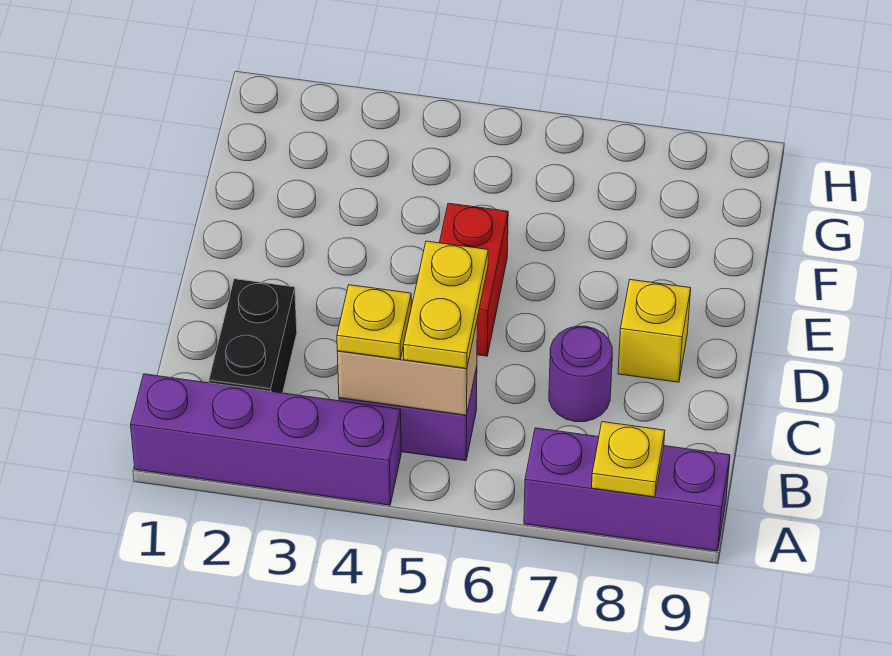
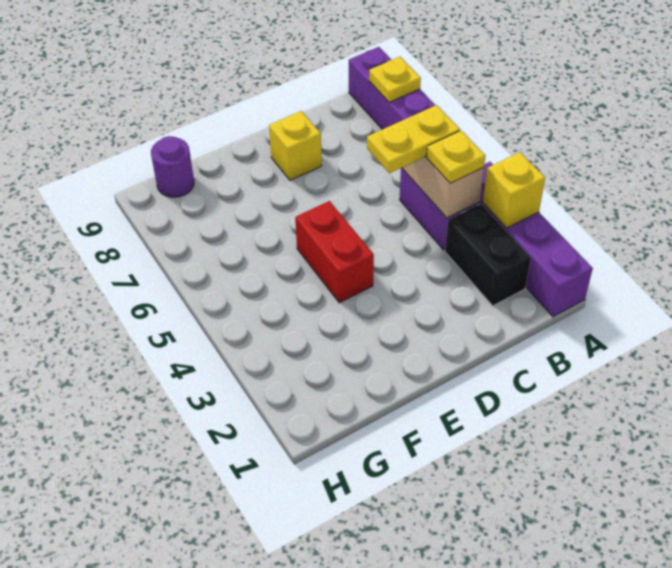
none -> yellow brick A3 level 2
black brick B2:C2 level 1 -> black brick B2:B3 level 1
purple round brick C7 level 1 -> purple round brick G9 level 1
red brick D5:E5 level 1 -> red brick E4:E5 level 1

